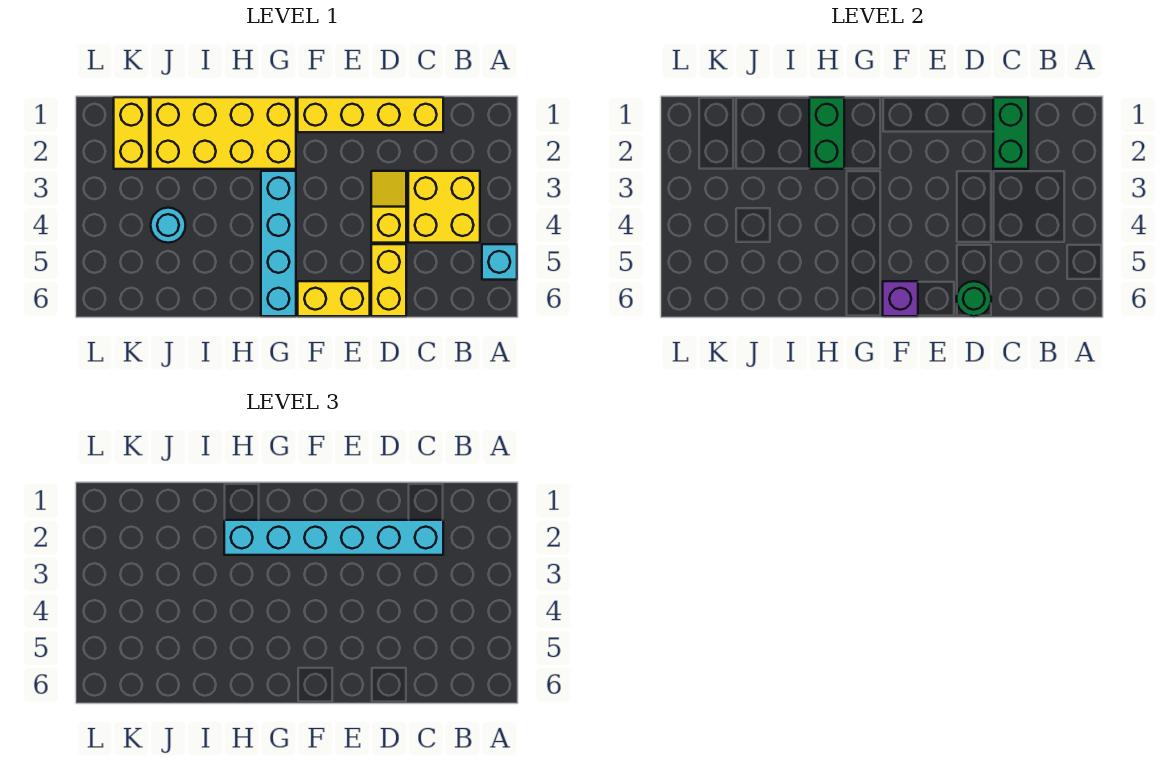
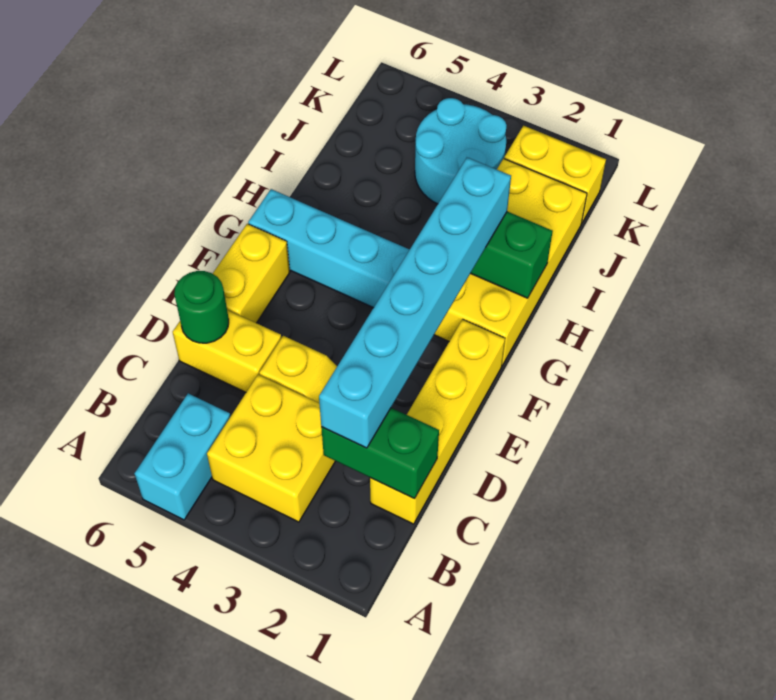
cyan brick A5 level 1 -> cyan brick A5:B5 level 1
purple brick F6 level 2 -> none
cyan round brick J4 level 1 -> cyan round brick J3:K4 level 1

